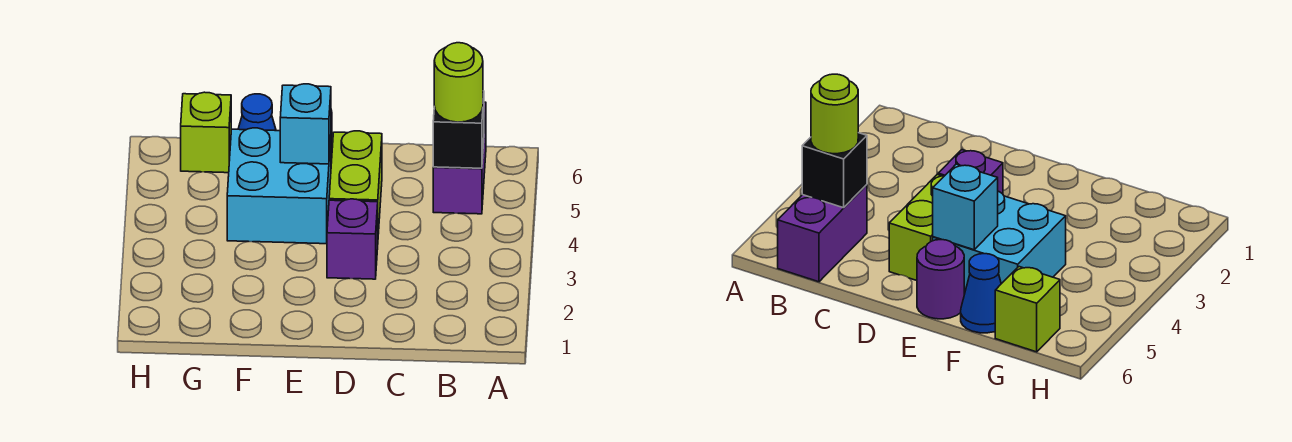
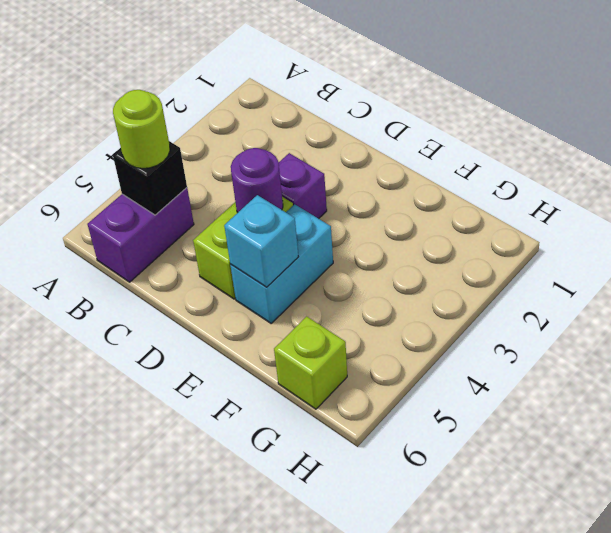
cyan brick E4:F5 level 1 -> cyan brick E4:E5 level 1
purple round brick E6 level 1 -> purple round brick D4 level 2
blue cone F6 level 1 -> none

